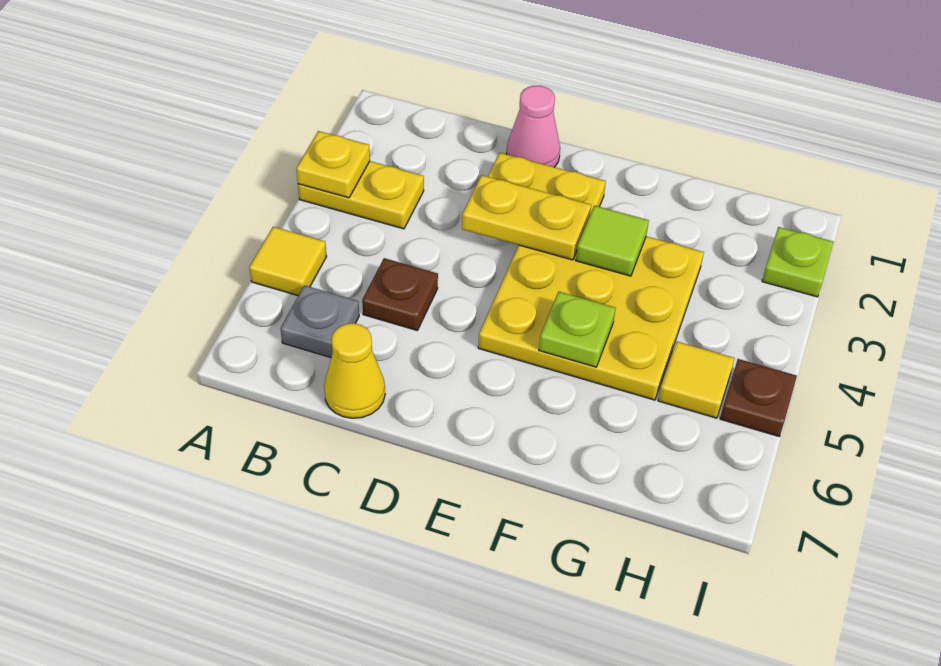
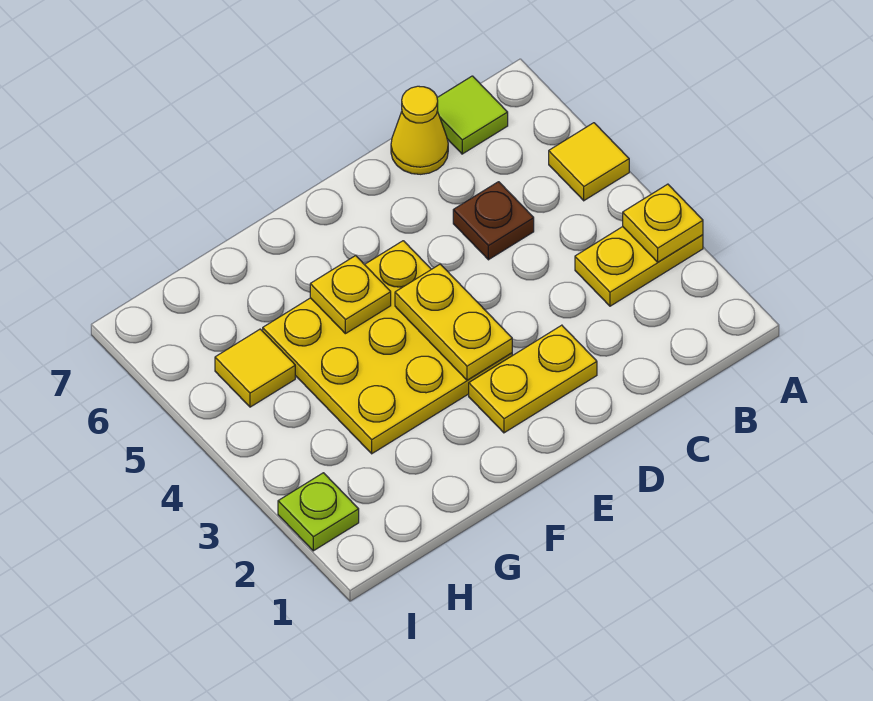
grey plate B6 level 1 -> none
pink cone D1 level 1 -> none
yellow plate D3:E3 level 2 -> yellow plate E3:E4 level 2
lime tile F3 level 2 -> lime tile B7 level 1
lime plate F5 level 2 -> yellow plate F5 level 2
brown plate I5 level 1 -> none

